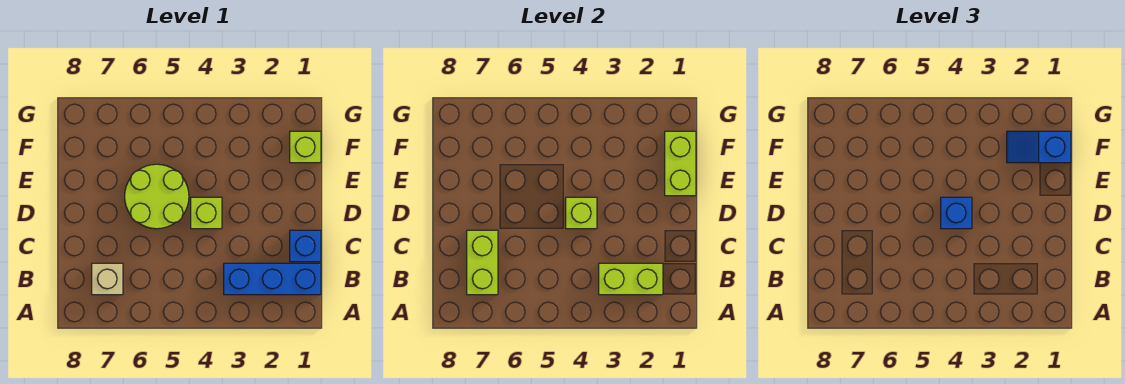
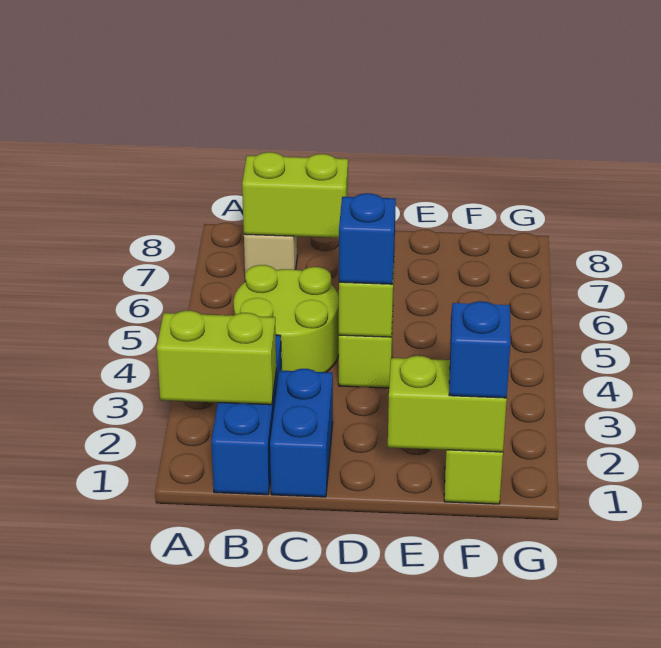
lime brick B2:B3 level 2 -> lime brick A2:B2 level 2
blue brick C1 level 1 -> blue brick C1:C2 level 1
lime round brick D5:E6 level 1 -> lime round brick B4:C5 level 1

